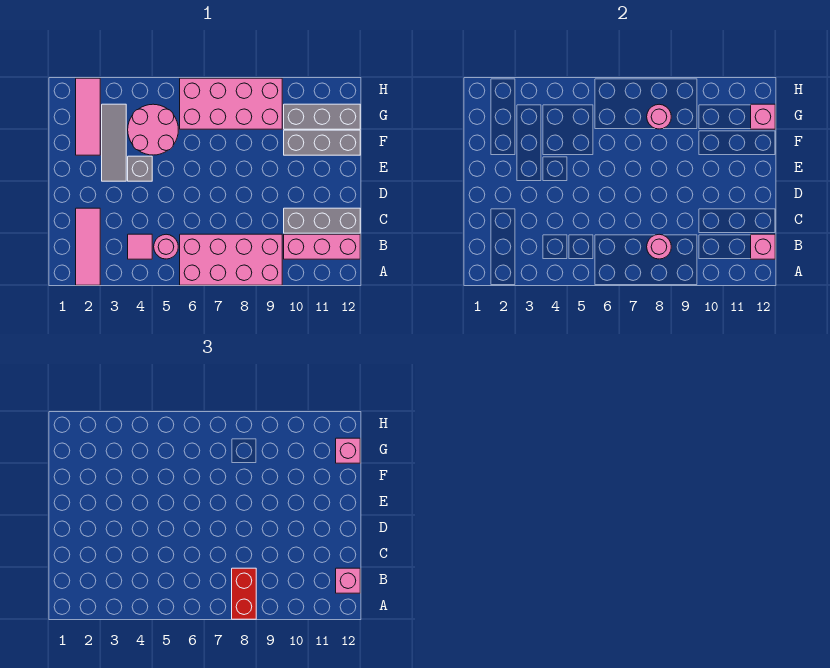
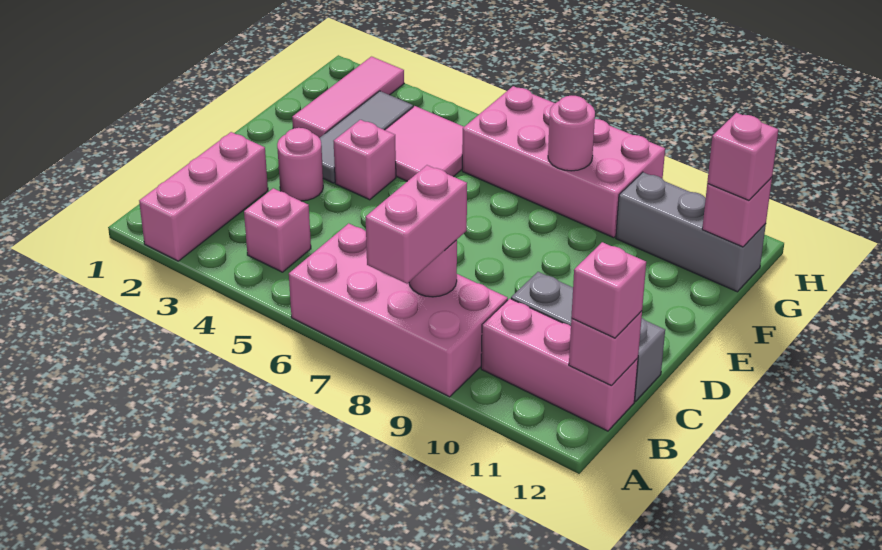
pink tile A2:C2 level 1 -> pink brick A2:C2 level 1
red brick A8:B8 level 3 -> pink brick A8:B8 level 3
pink tile B4 level 1 -> pink brick B4 level 1
pink round brick B5 level 1 -> pink round brick D3 level 1
grey brick E4 level 1 -> pink brick E4 level 1
pink round brick F4:G5 level 1 -> pink tile F4:G5 level 1
grey brick F10:F12 level 1 -> none

